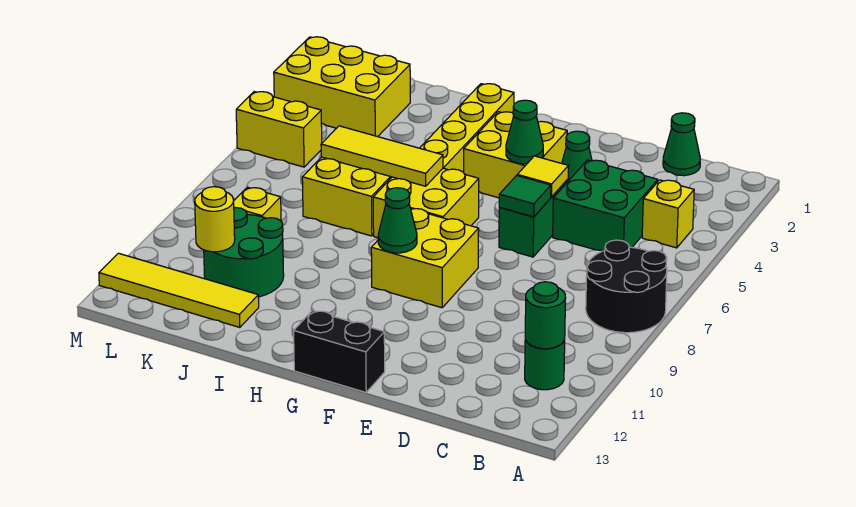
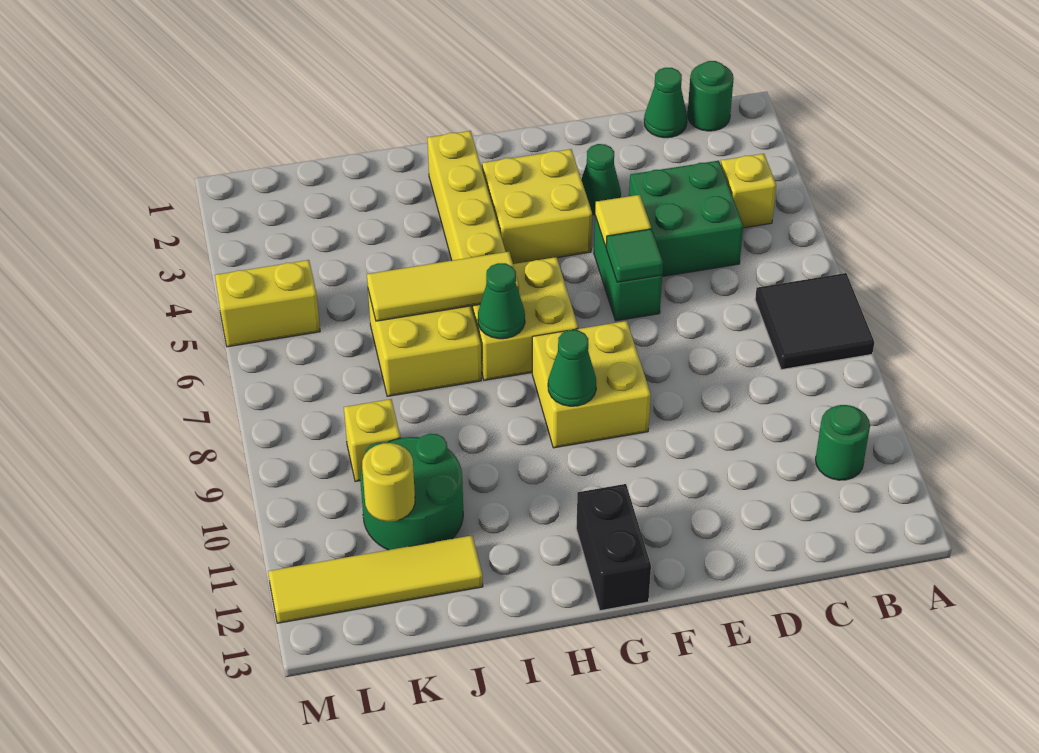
black round brick A7:B8 level 1 -> black tile A7:B8 level 1
green round brick B11 level 2 -> green round brick B1 level 1
green cone F4 level 2 -> green cone H7 level 2
black brick F13:G13 level 1 -> black brick G12:G13 level 1
yellow brick K2:M3 level 1 -> none

